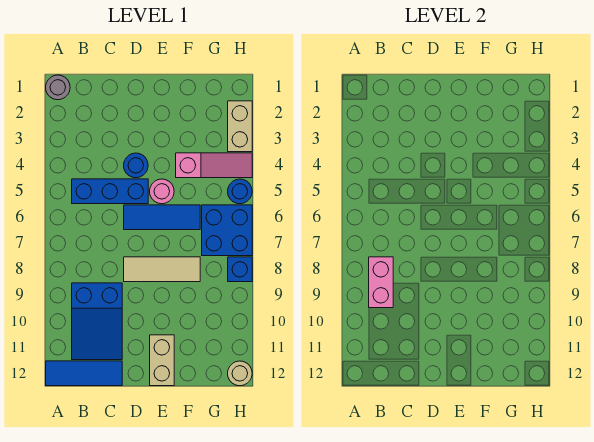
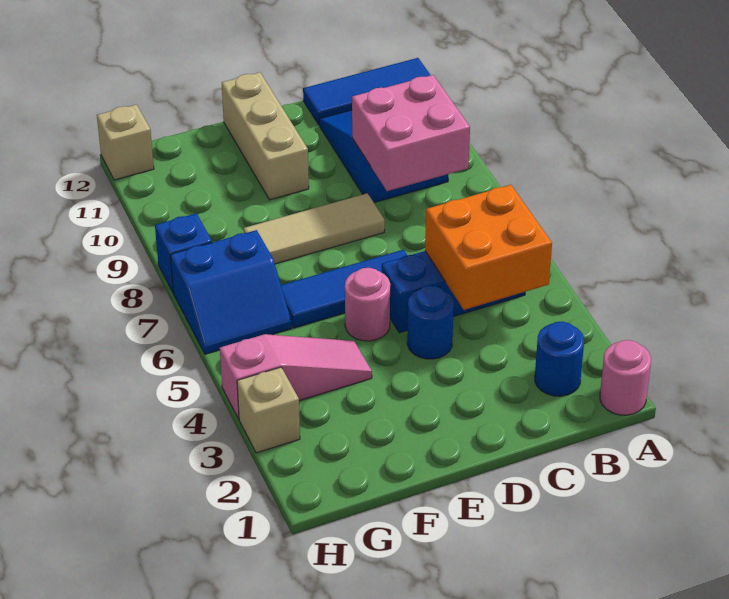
grey round brick A1 level 1 -> pink round brick A1 level 1
none -> orange brick B4:C5 level 2
pink brick B8:B9 level 2 -> pink brick B8:C9 level 2
tan brick E11:E12 level 1 -> tan brick E10:E12 level 1
pink slope F4:H4 level 1 top F -> pink slope F4:H4 level 1 top H
blue brick G6:H7 level 1 -> blue slope G6:H7 level 1 top 7
tan brick H2:H3 level 1 -> tan brick H3 level 1
blue round brick H5 level 1 -> blue round brick B2 level 1
tan round brick H12 level 1 -> tan brick H12 level 1

